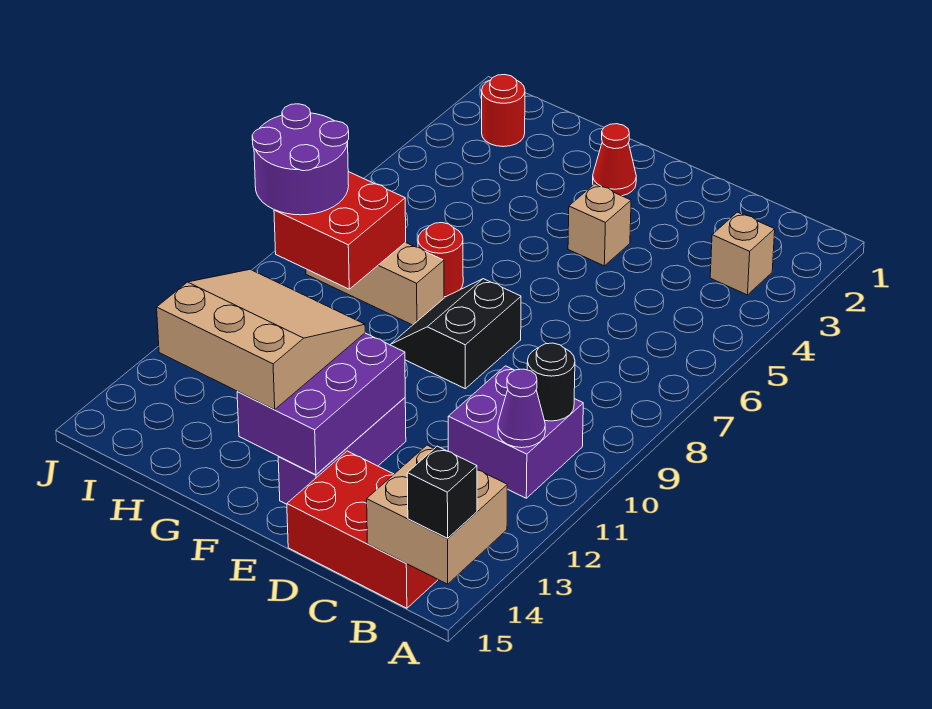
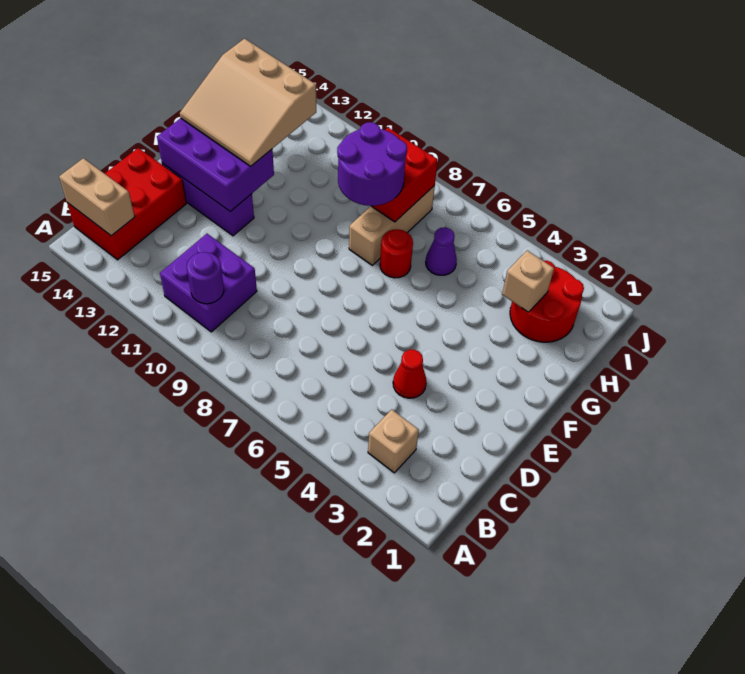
tan brick A14:B15 level 2 -> tan brick B14:B15 level 2
black brick A15 level 3 -> none
black round brick B10 level 2 -> purple round brick B10 level 2
purple cone B11 level 2 -> purple cone H6 level 1
tan brick E4 level 1 -> tan brick H3 level 2
black slope E8:F9 level 1 top E -> none
red cone F2 level 1 -> red cone D4 level 1
tan slope F12:H14 level 3 top 14 -> tan slope F12:H14 level 3 top H
red round brick I2 level 1 -> red round brick H2:I3 level 1
purple round brick I8:J9 level 3 -> purple round brick G8:H9 level 3

